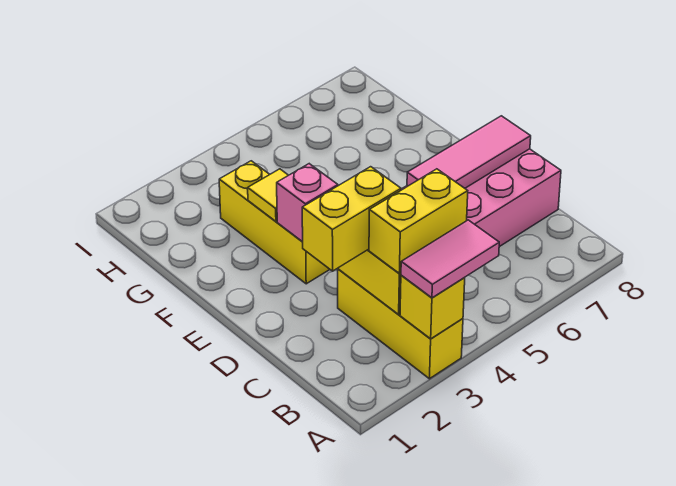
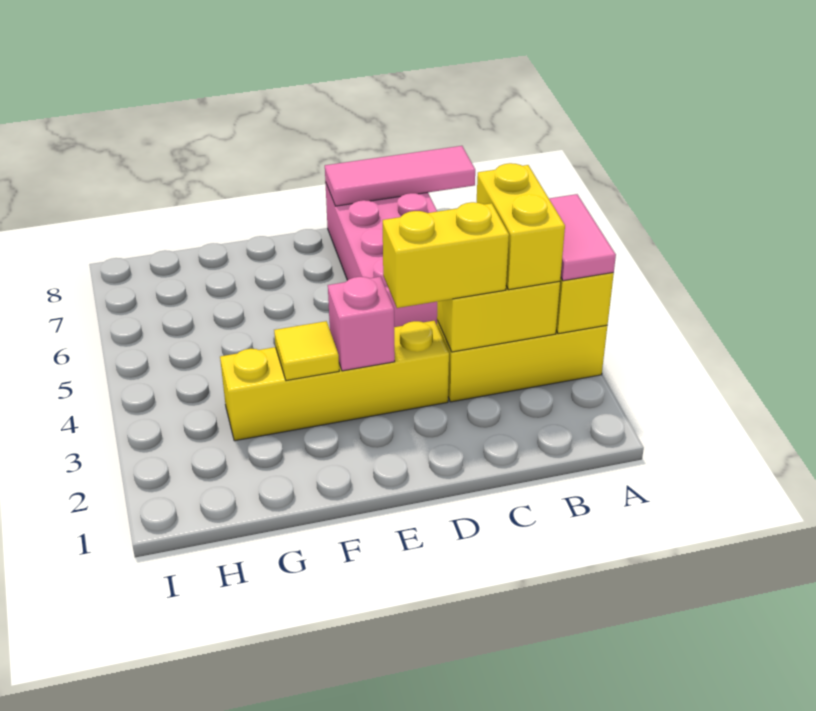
yellow brick C2:C3 level 3 -> yellow brick C3:D3 level 3
pink tile D6:D8 level 2 -> pink tile B8:D8 level 2
yellow brick E3:G3 level 1 -> yellow brick D3:G3 level 1

